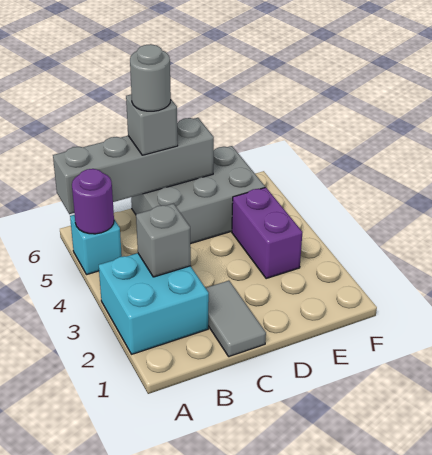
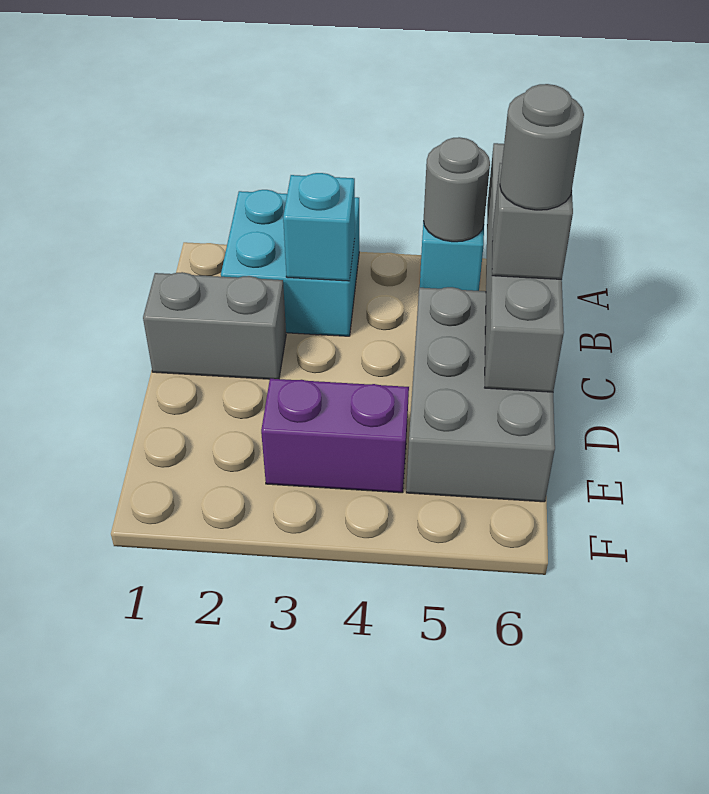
purple round brick A5 level 2 -> grey round brick A5 level 2
grey brick B3 level 2 -> cyan brick B3 level 2
grey tile C1:C2 level 1 -> grey brick C1:C2 level 1

